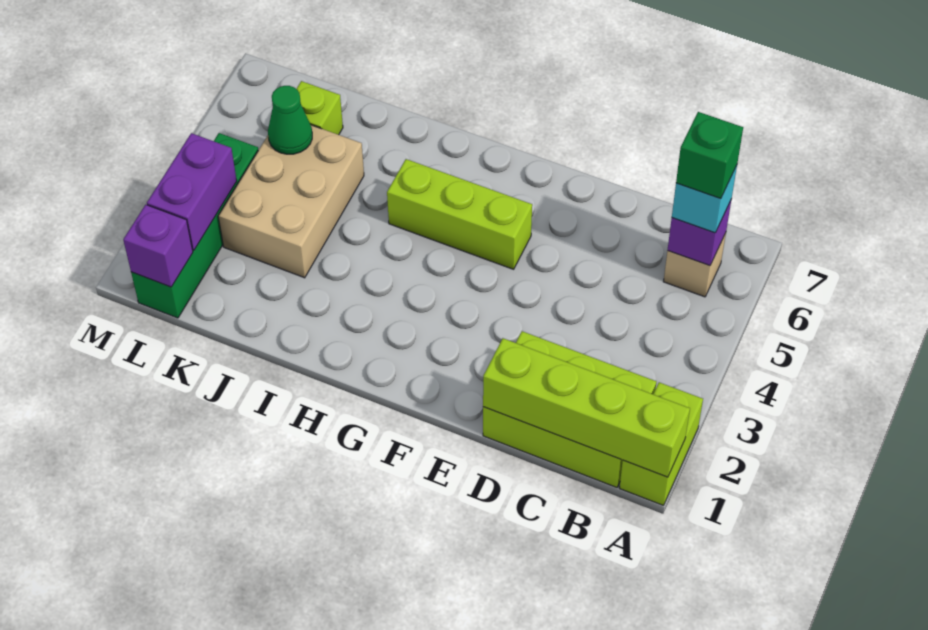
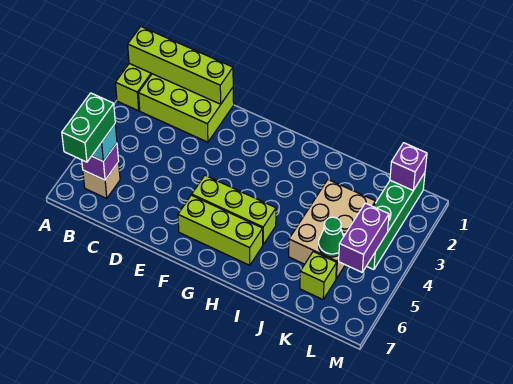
green brick B6 level 4 -> green brick B6:B7 level 4
none -> lime brick F6:H6 level 1
purple brick L2:L3 level 2 -> purple brick L4:L5 level 2

